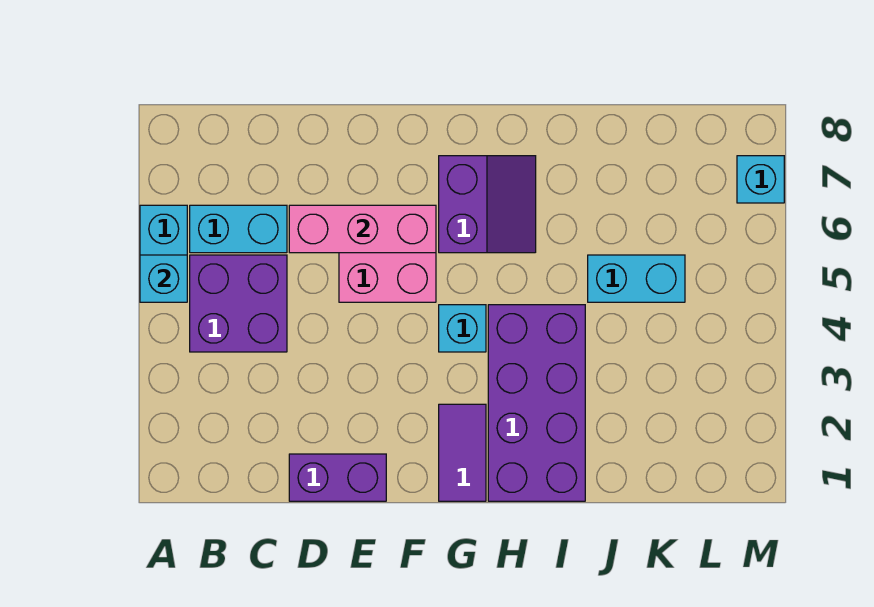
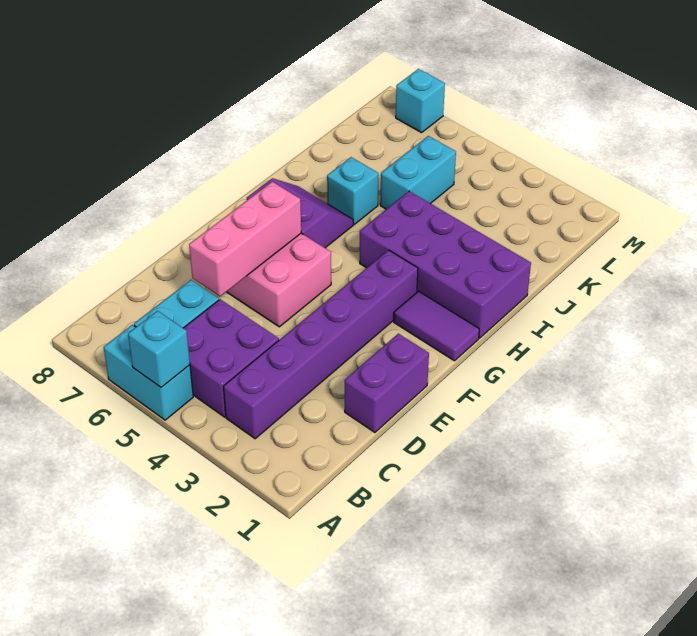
none -> purple brick B3:G3 level 1
cyan brick G4 level 1 -> cyan brick I6 level 1

